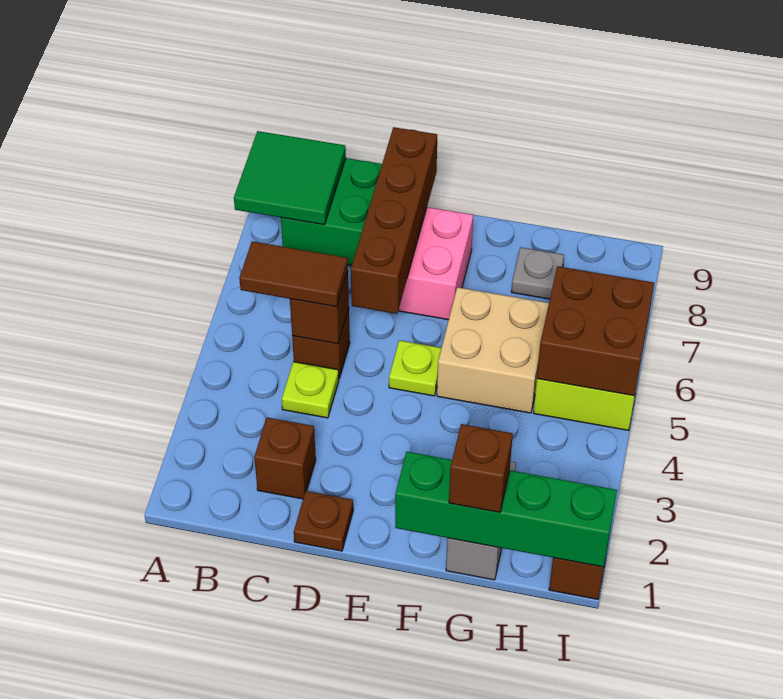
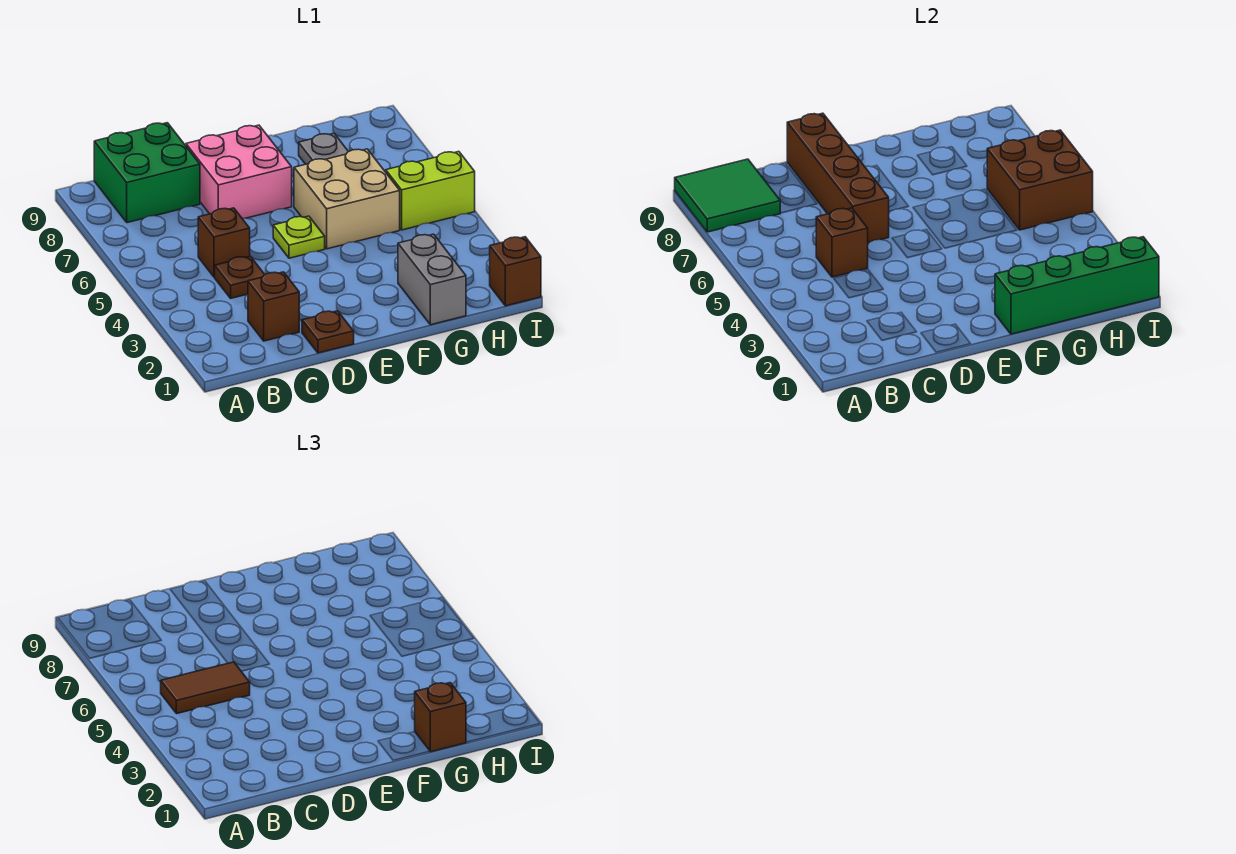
lime plate C4 level 1 -> brown plate C4 level 1

